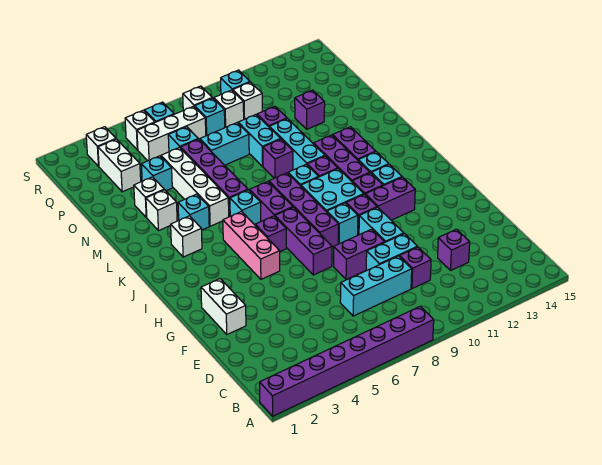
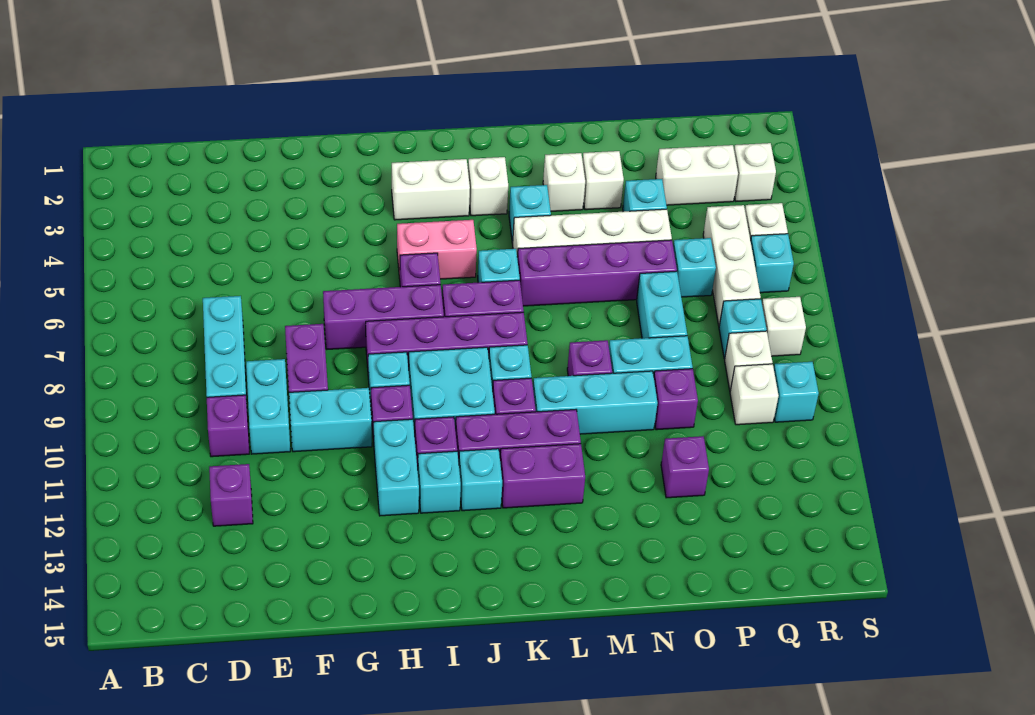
purple brick A1:A8 level 1 -> none
white brick F2:G2 level 1 -> white brick I3:J3 level 1
pink brick H5:J5 level 1 -> pink brick I5:J5 level 1
purple brick H11:H12 level 1 -> cyan brick H11:H12 level 1

